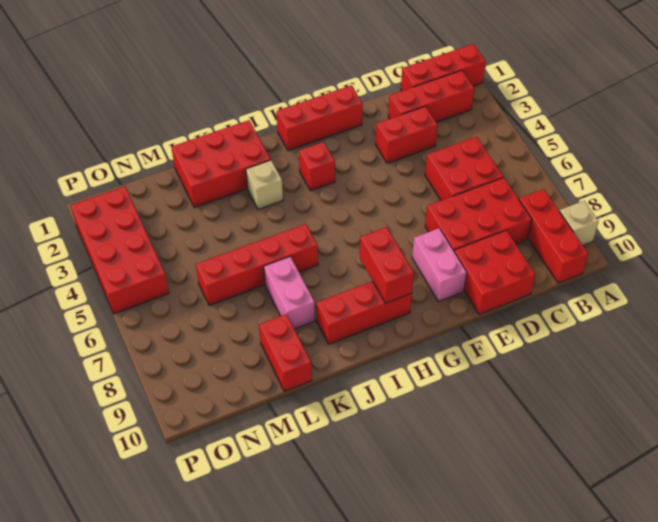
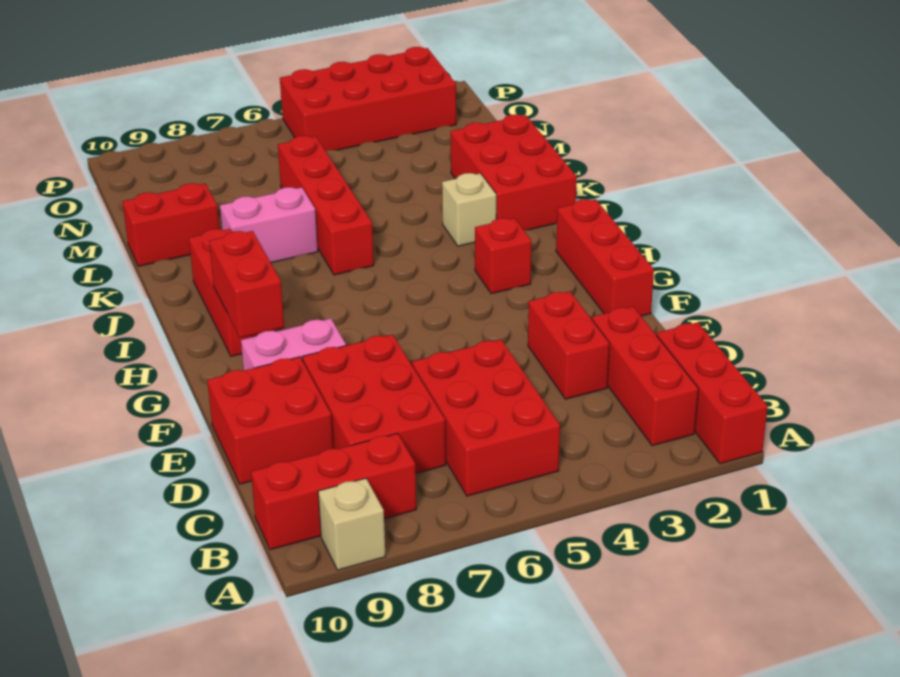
red brick C5:D6 level 1 -> red brick B5:D6 level 1
red brick H8:H9 level 2 -> red brick G9:H9 level 2

